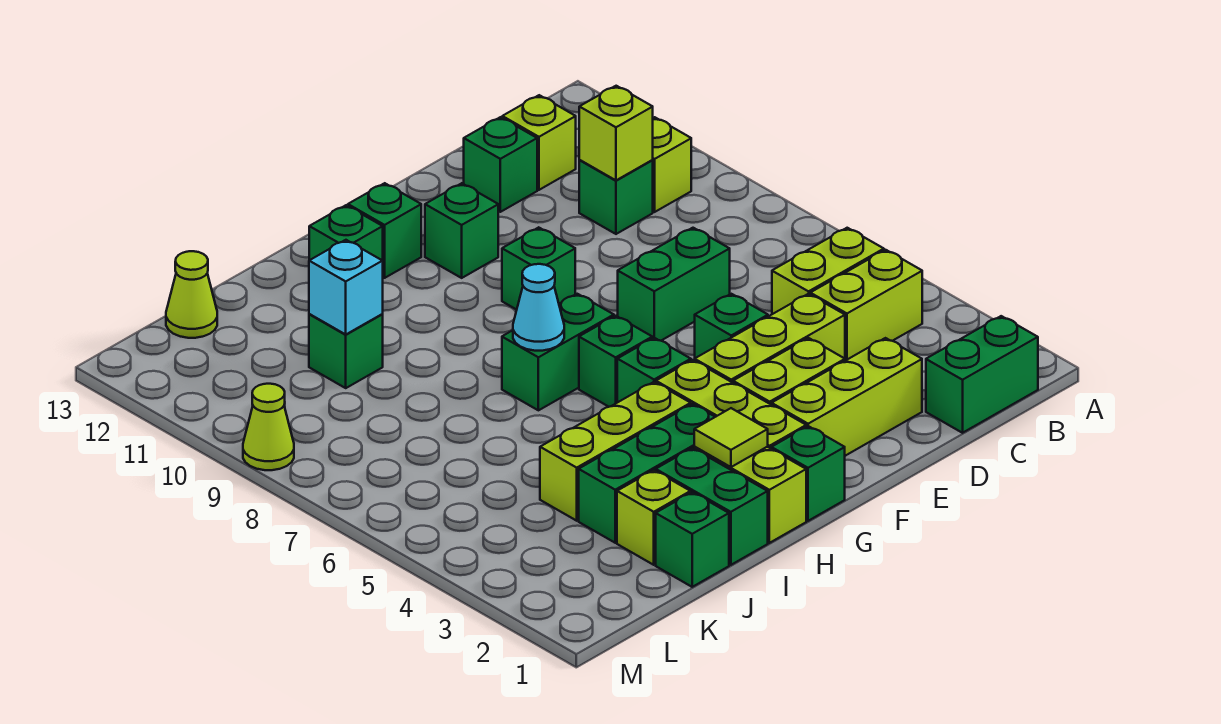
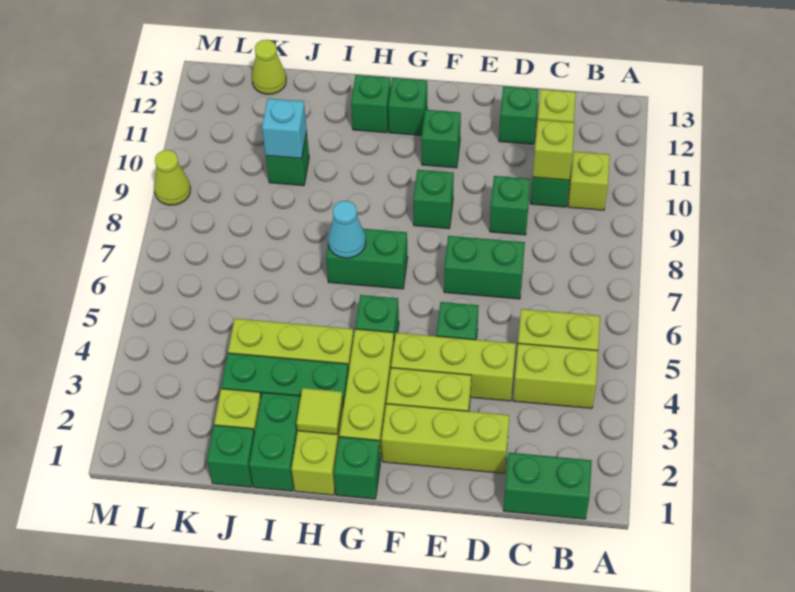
green brick G6 level 1 -> green brick D9 level 1

